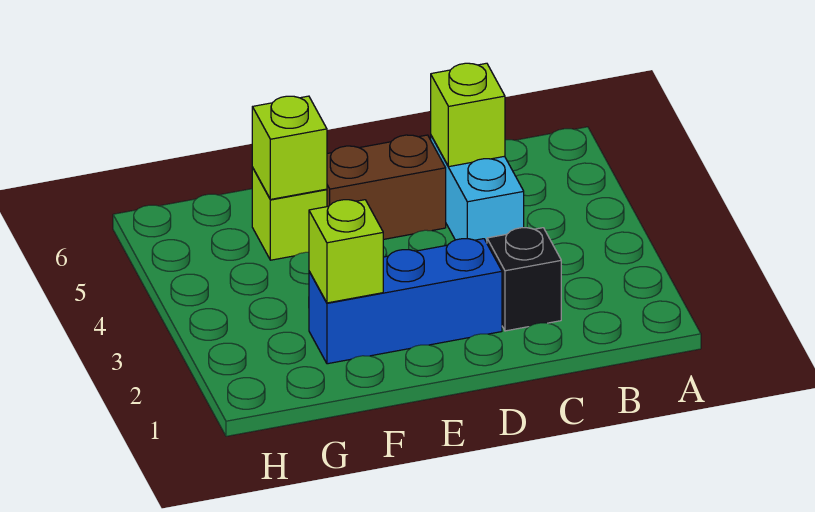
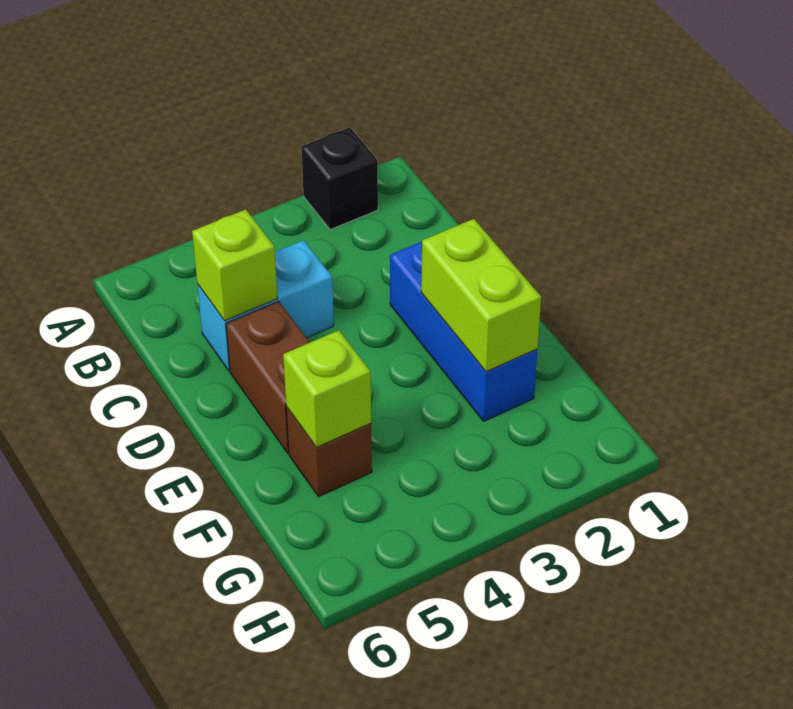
black brick C2 level 1 -> black brick A2 level 1
lime brick F2 level 2 -> lime brick E2:F2 level 2
lime brick F5 level 1 -> brown brick F5 level 1

